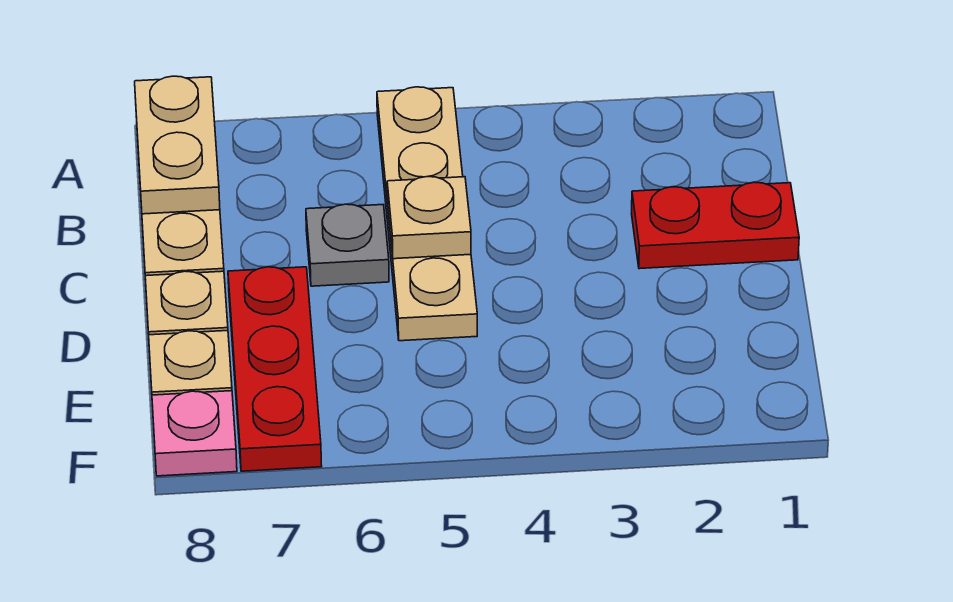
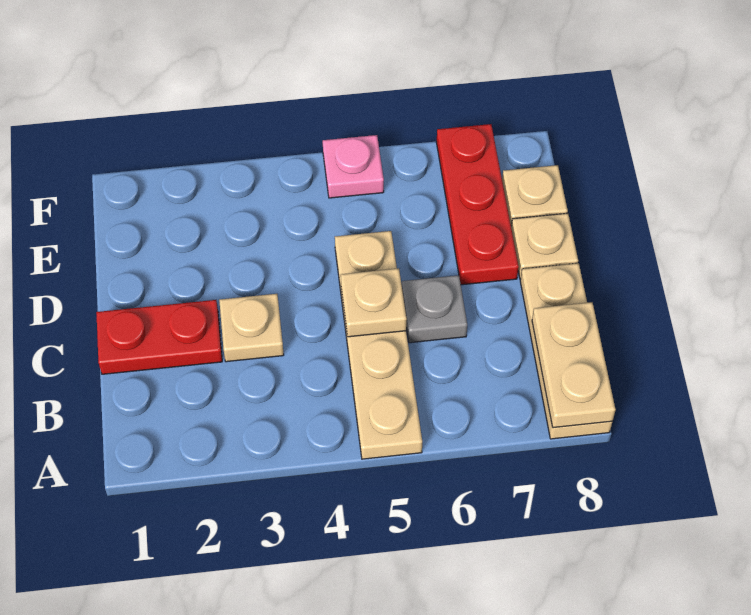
none -> tan plate C3 level 1
pink plate F8 level 1 -> pink plate F5 level 1

